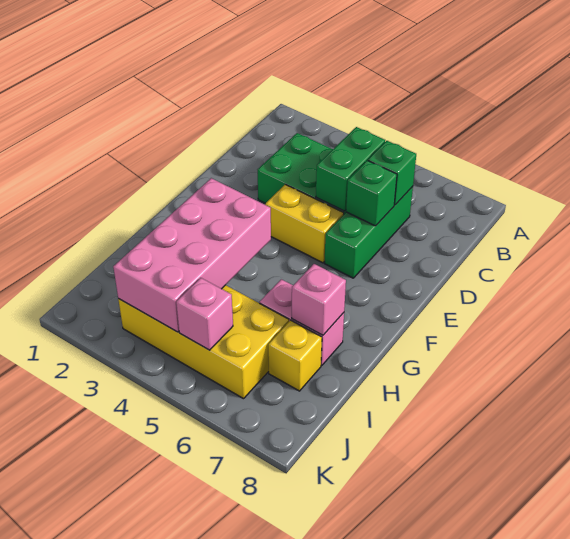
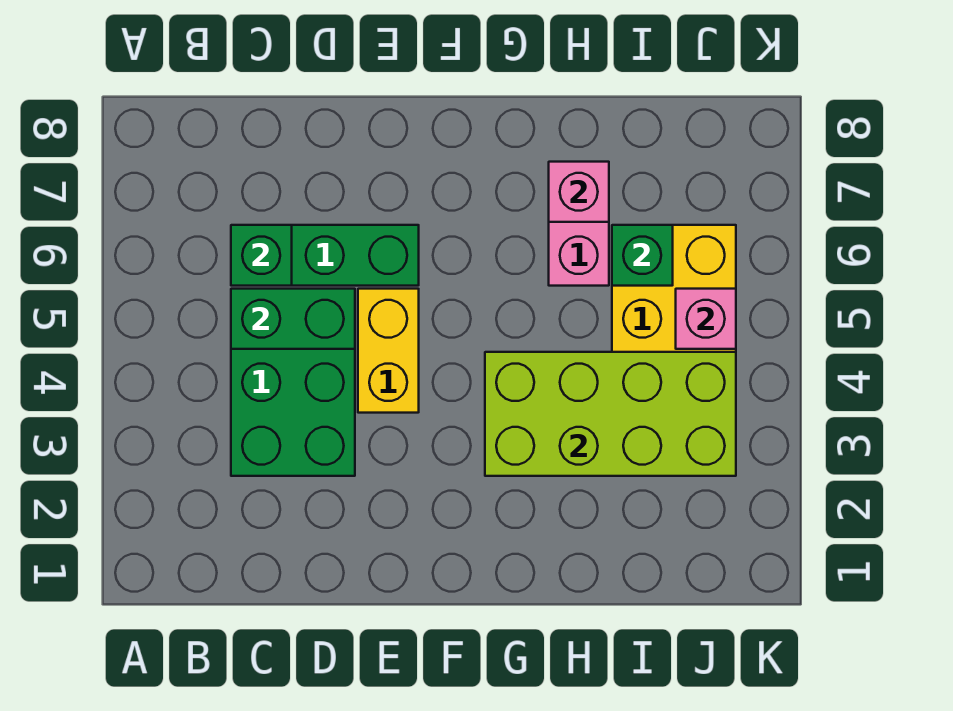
green brick D6 level 2 -> green brick I6 level 2
pink brick G3:J4 level 2 -> lime brick G3:J4 level 2
yellow brick I7 level 1 -> none

